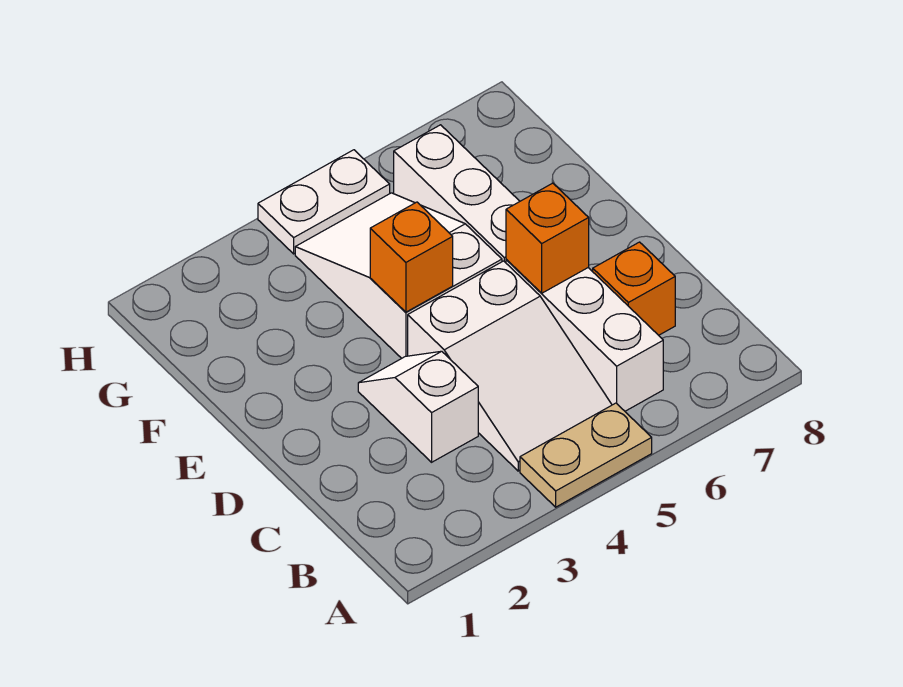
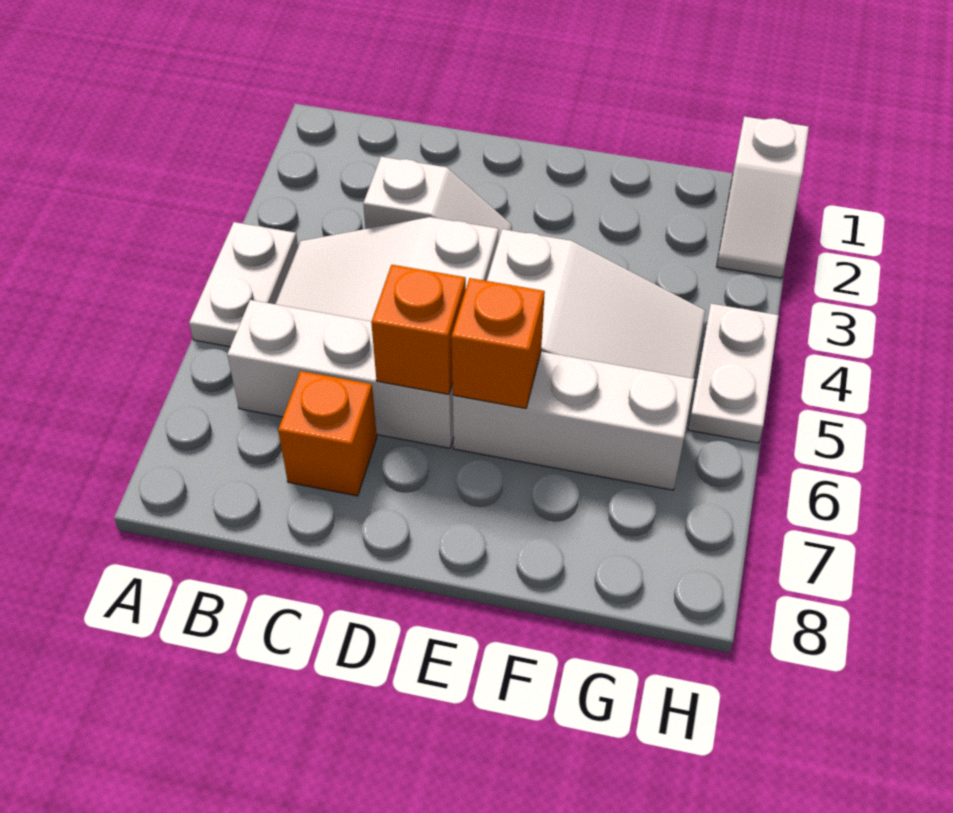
tan plate A4:A5 level 1 -> white plate A4:A5 level 1
orange brick E4 level 2 -> orange brick E6 level 2
none -> white slope H1:H2 level 1 top 1

